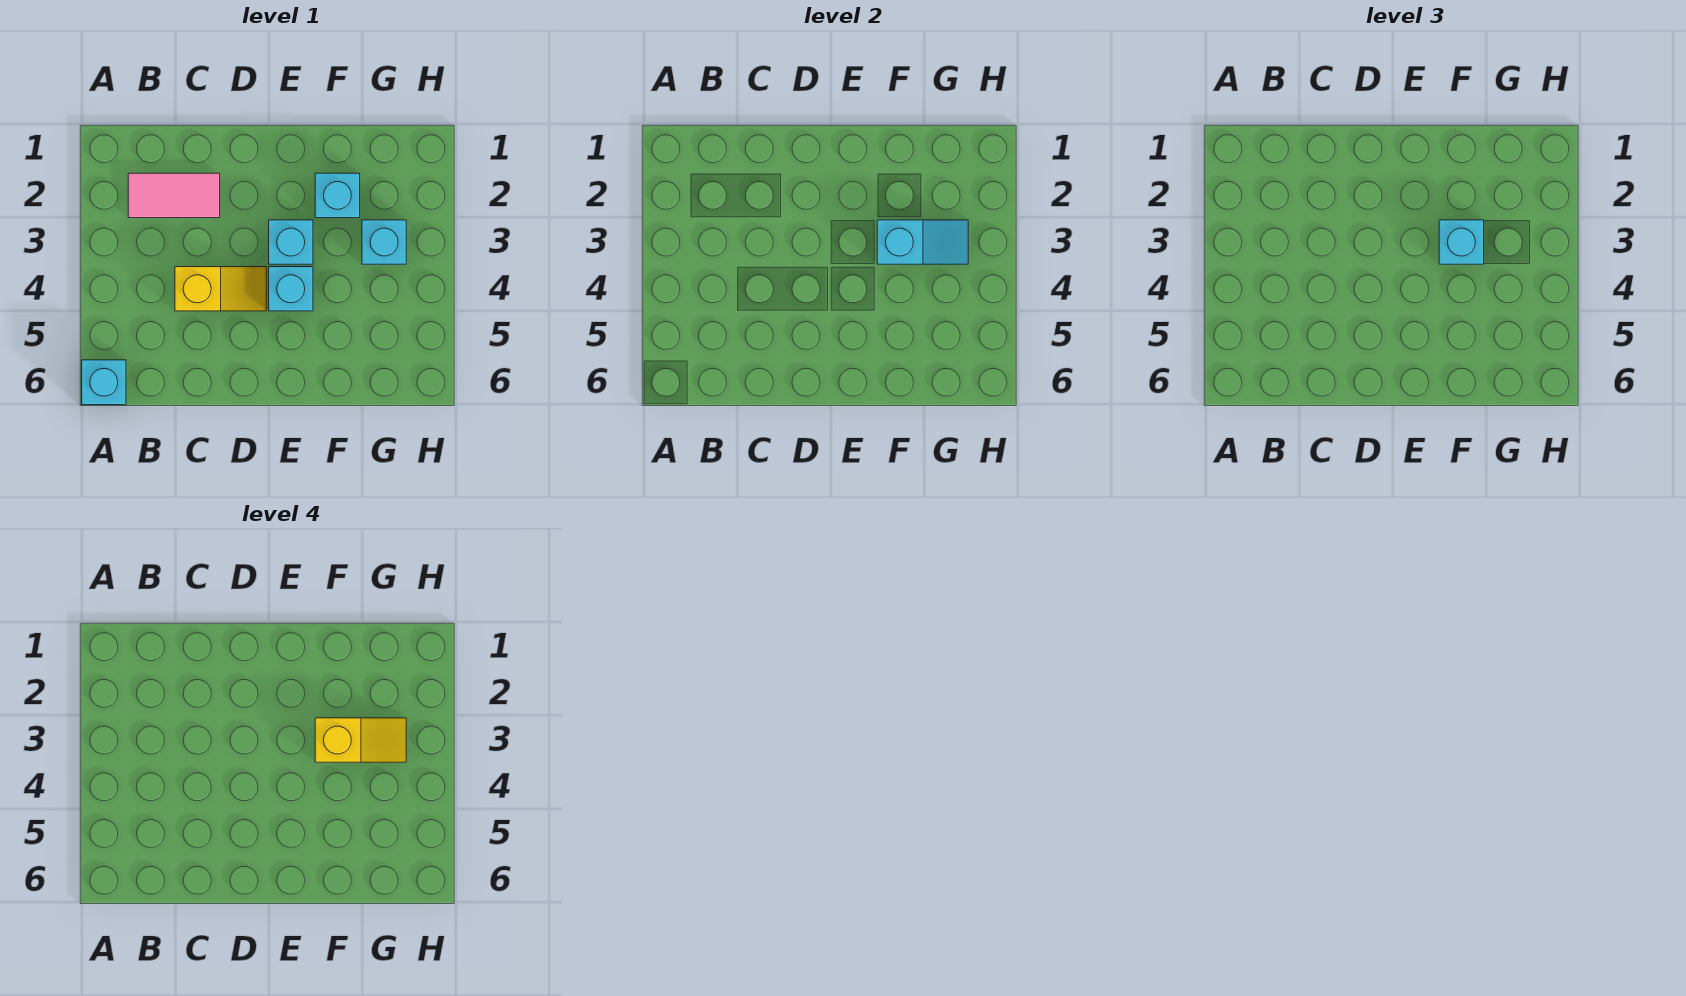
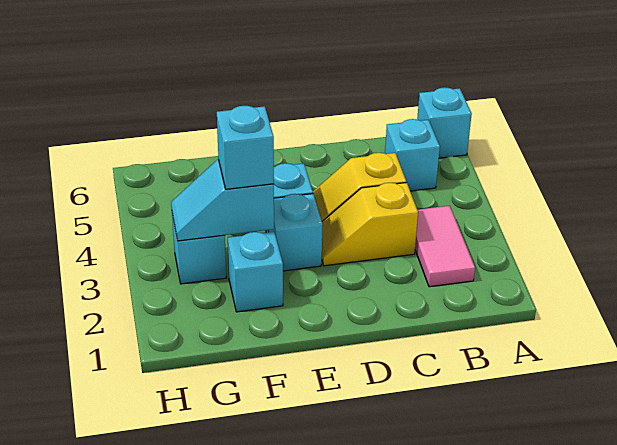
pink tile B2:C2 level 1 -> pink tile B2:B3 level 1
none -> cyan brick B5 level 1
yellow slope F3:G3 level 4 top F -> yellow slope C3:D3 level 1 top C

